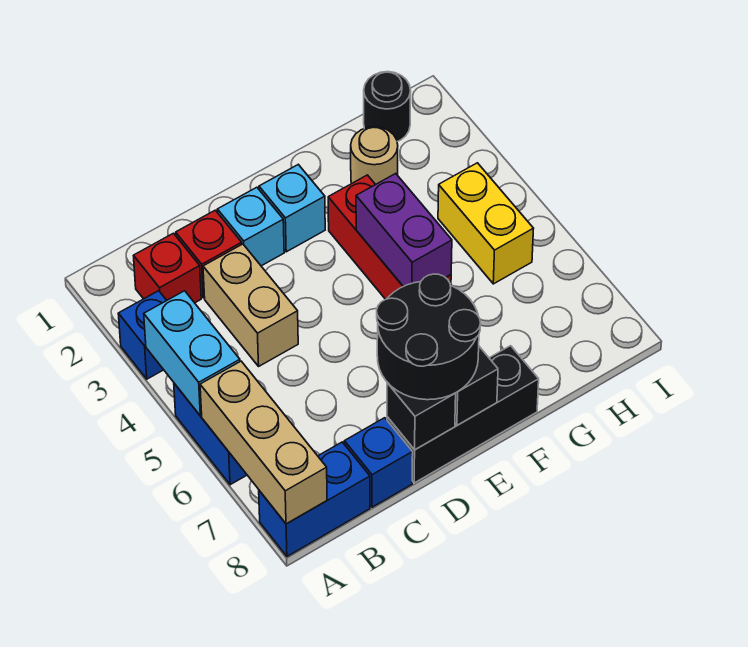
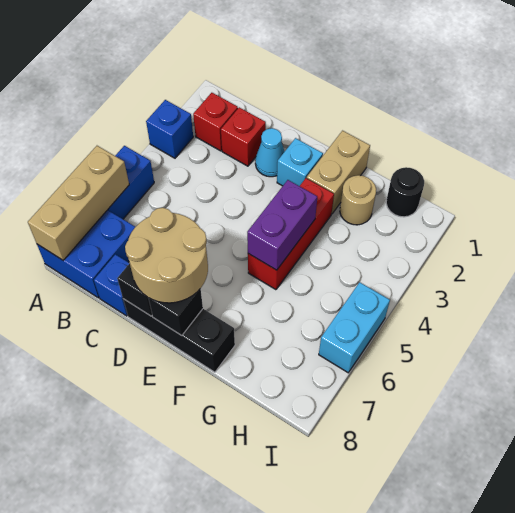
cyan brick A4:A5 level 2 -> cyan brick I5:I6 level 1
blue brick A8:B8 level 1 -> blue brick A7:B8 level 1
tan brick C3:C4 level 1 -> tan brick F1:F2 level 1
cyan brick D2 level 1 -> cyan cone D2 level 1
black round brick D7:E8 level 3 -> tan round brick D7:E8 level 3
yellow brick H4:H5 level 1 -> none

